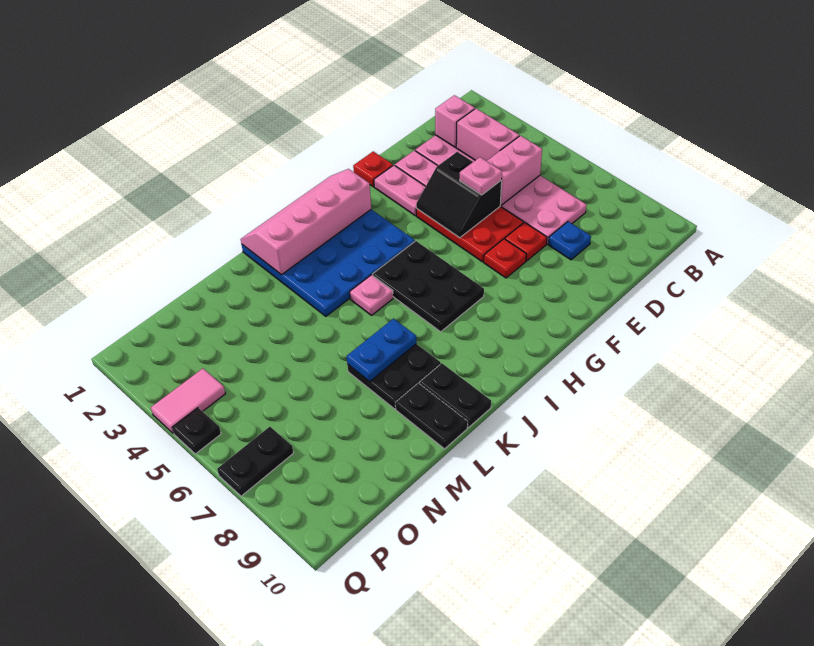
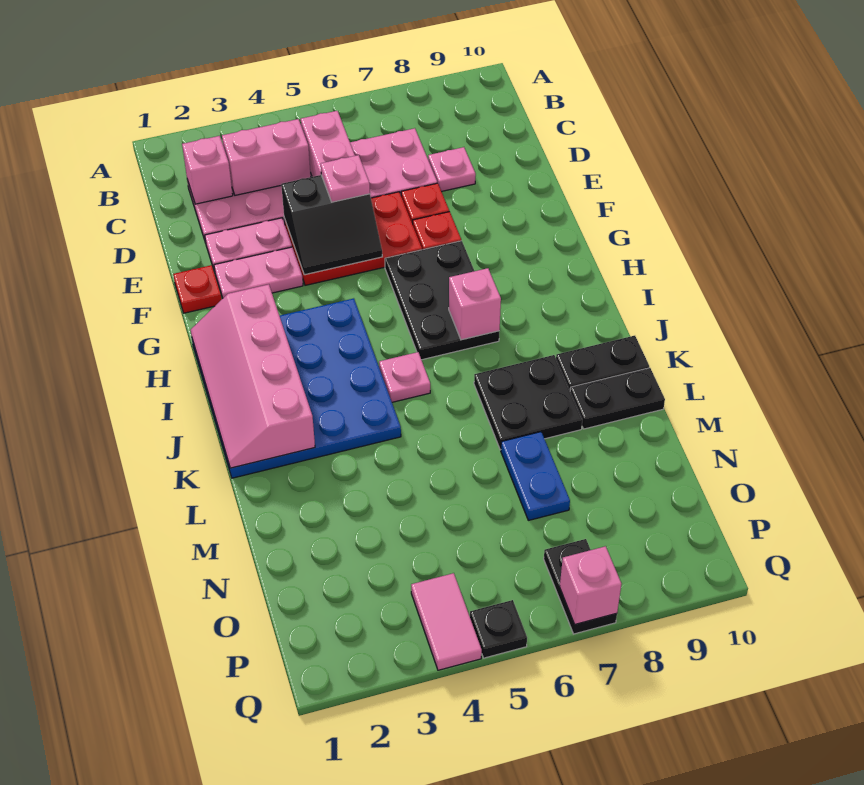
blue plate D8 level 1 -> pink plate D8 level 1
black plate H5:I7 level 1 -> black plate G6:I7 level 1
none -> pink brick I7 level 2
blue plate K7:L7 level 2 -> blue plate M7:N7 level 1
none -> pink brick Q7 level 2

